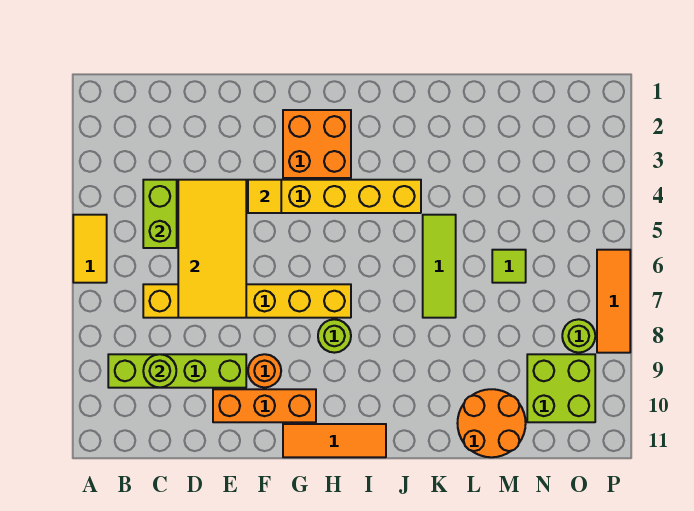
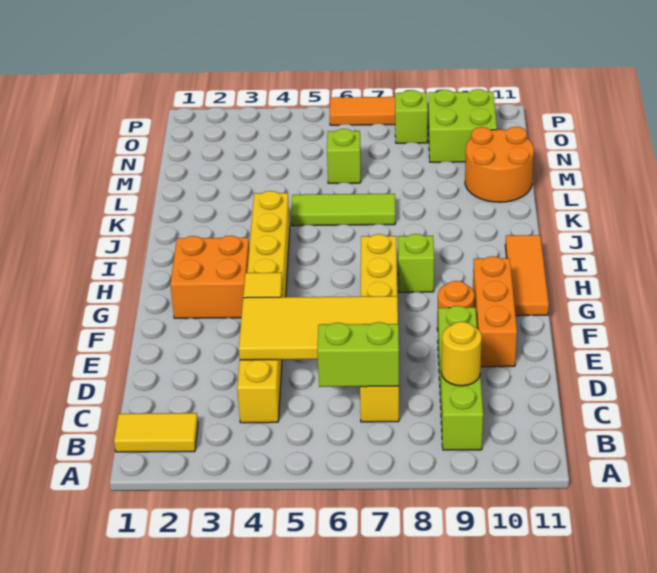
yellow tile A5:A6 level 1 -> yellow tile B1:B2 level 1
lime brick C4:C5 level 2 -> lime brick C6:C7 level 2
lime round brick C9 level 2 -> yellow round brick C9 level 2
lime round brick H8 level 1 -> lime brick H8 level 1
lime tile M6 level 1 -> lime brick M6 level 1
lime round brick O8 level 1 -> lime brick O8 level 1

